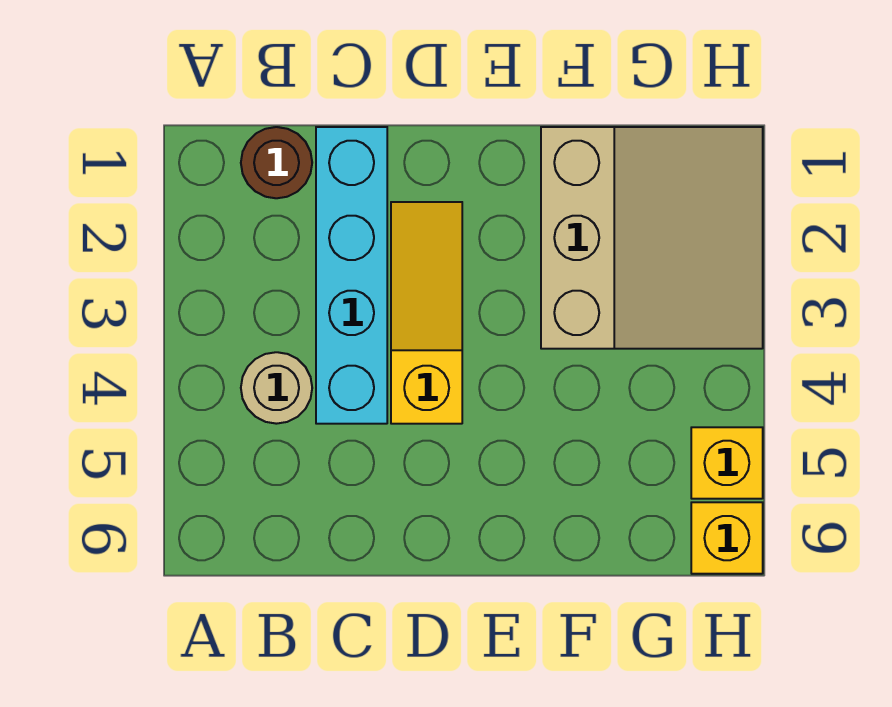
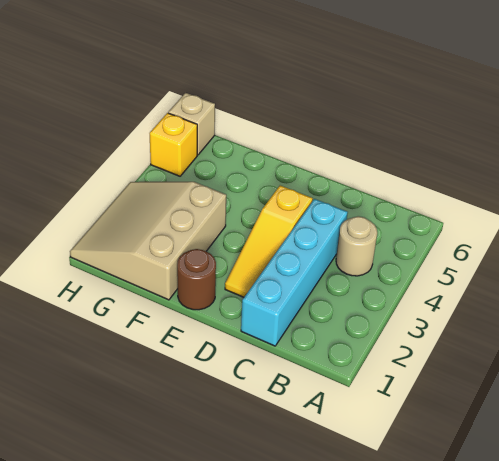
brown round brick B1 level 1 -> brown round brick E1 level 1
yellow brick H6 level 1 -> tan brick H6 level 1

